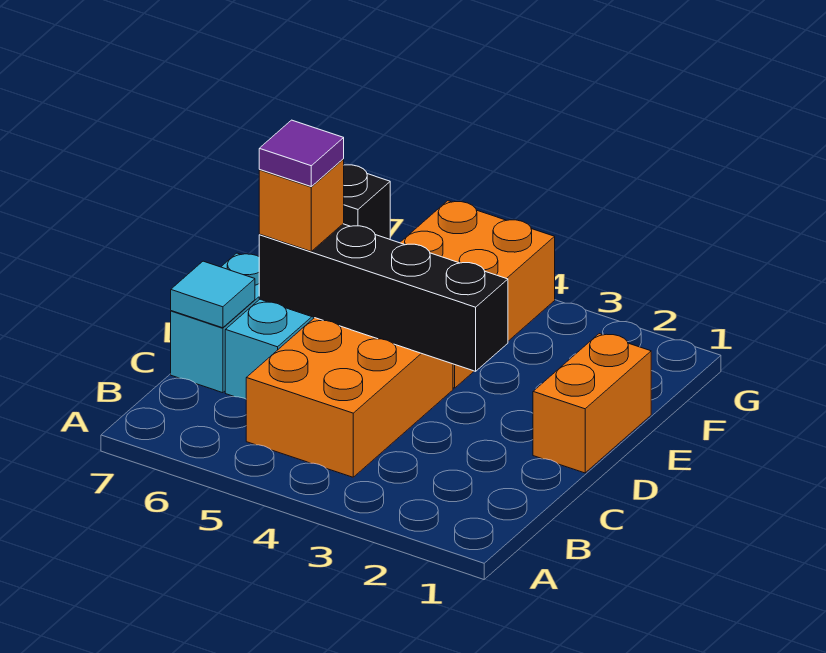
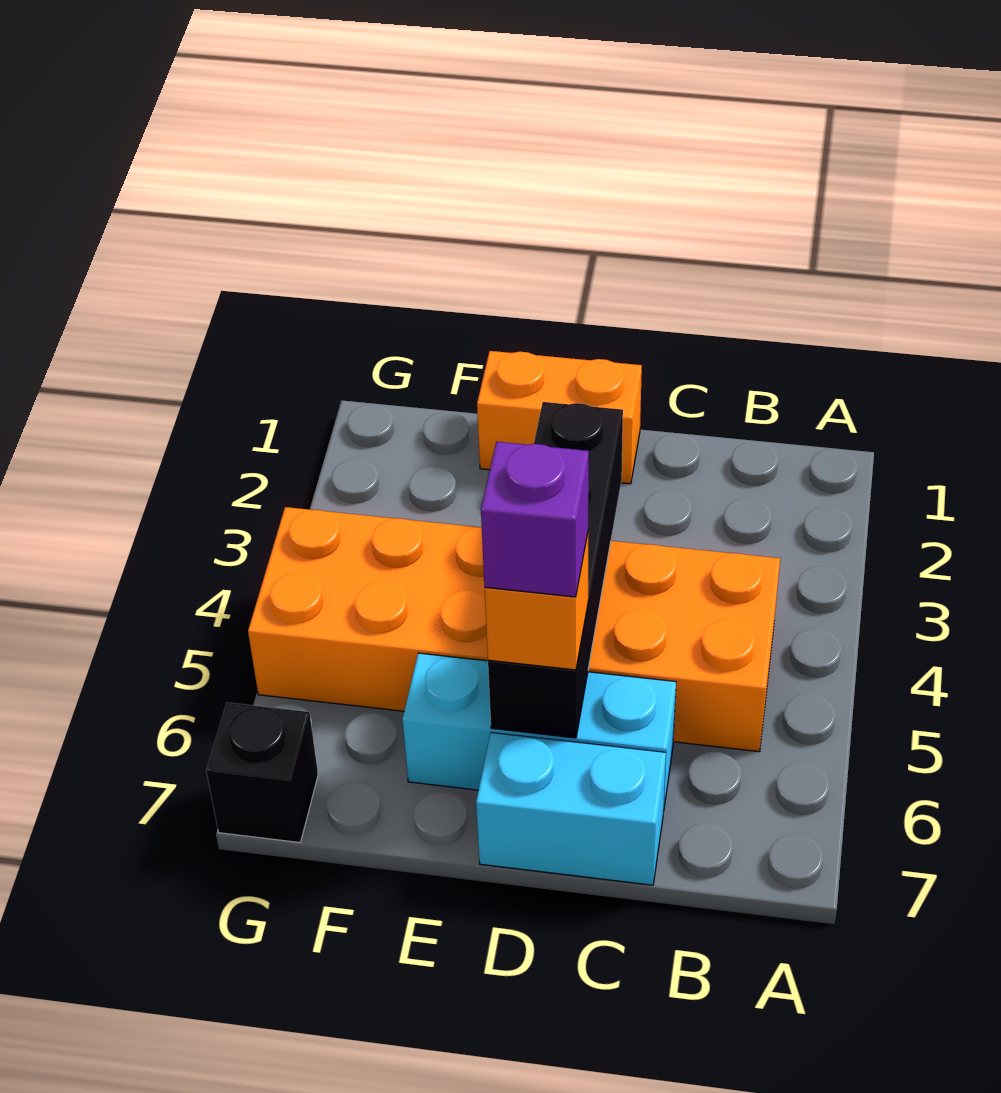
cyan tile C7 level 2 -> none
purple tile D6 level 4 -> purple brick D6 level 4

